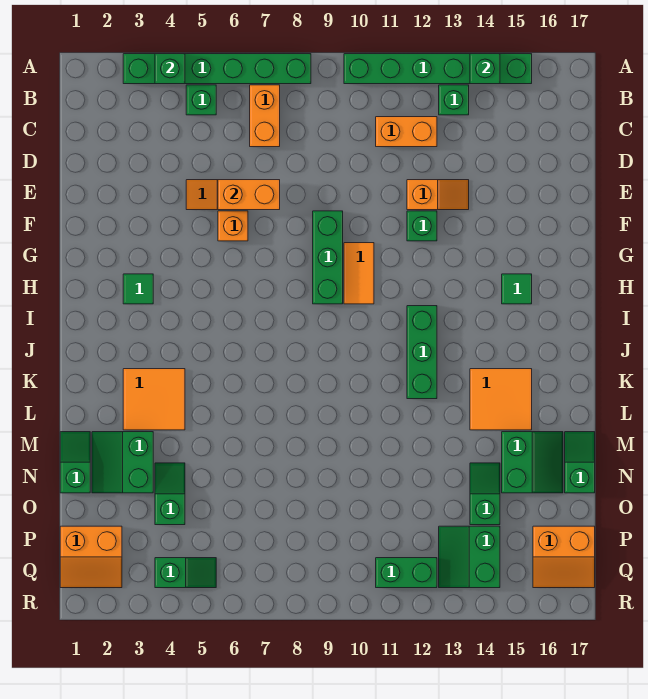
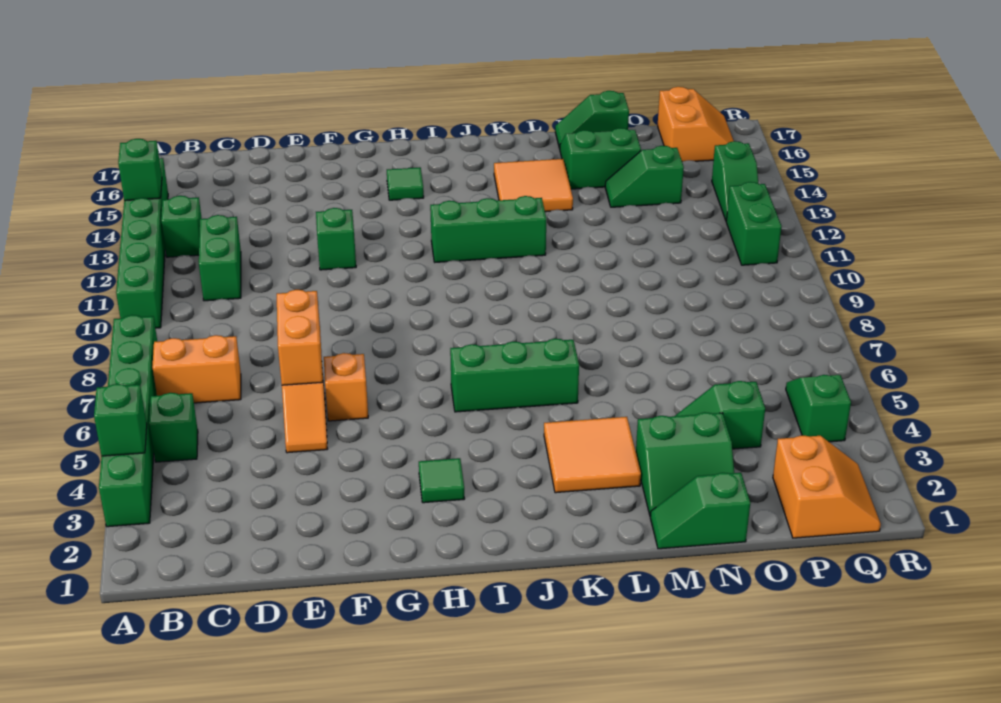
orange brick C11:C12 level 1 -> green brick C11:C12 level 1
orange slope E12:E13 level 1 top 12 -> none
green brick F9:H9 level 1 -> green brick I6:K6 level 1
orange tile G10:H10 level 1 -> none
green slope P13:Q14 level 1 top 14 -> green slope Q13:Q14 level 1 top 14

